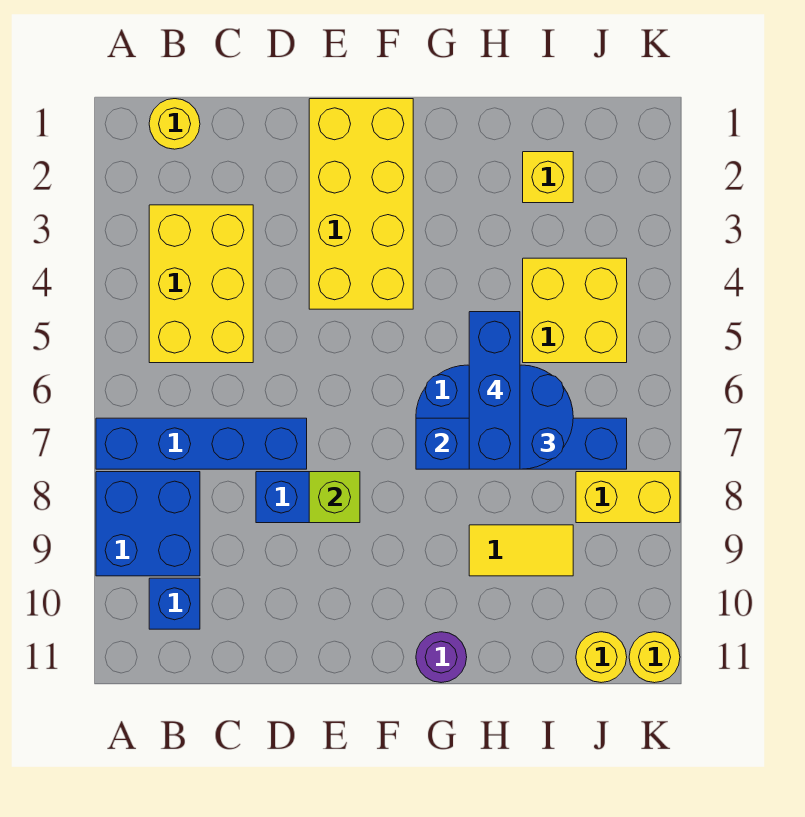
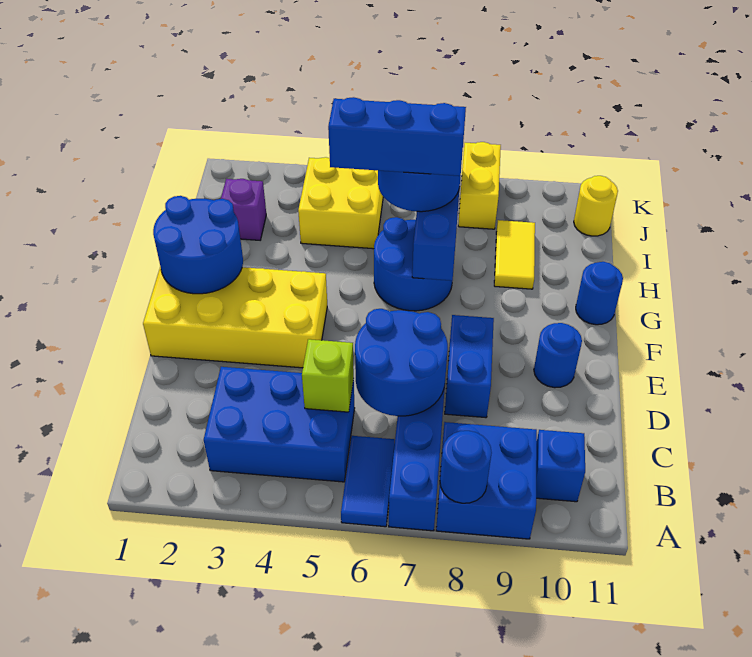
none -> blue tile A6:B6 level 1
none -> blue round brick A8 level 2
yellow round brick B1 level 1 -> none
yellow brick B3:C5 level 1 -> blue brick B3:C5 level 1
none -> blue round brick C6:D7 level 2
lime brick E8 level 2 -> lime brick C5 level 2
none -> blue round brick E10 level 1
none -> blue round brick F1:G2 level 2
purple round brick G11 level 1 -> blue round brick G11 level 1
yellow brick I2 level 1 -> purple brick I2 level 1
yellow round brick K11 level 1 -> none

